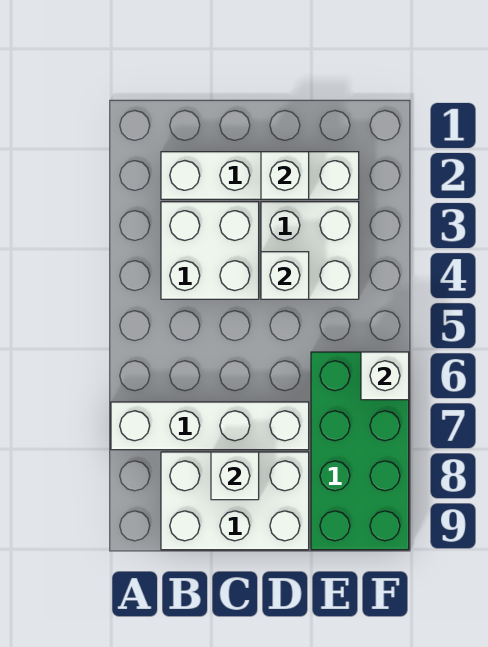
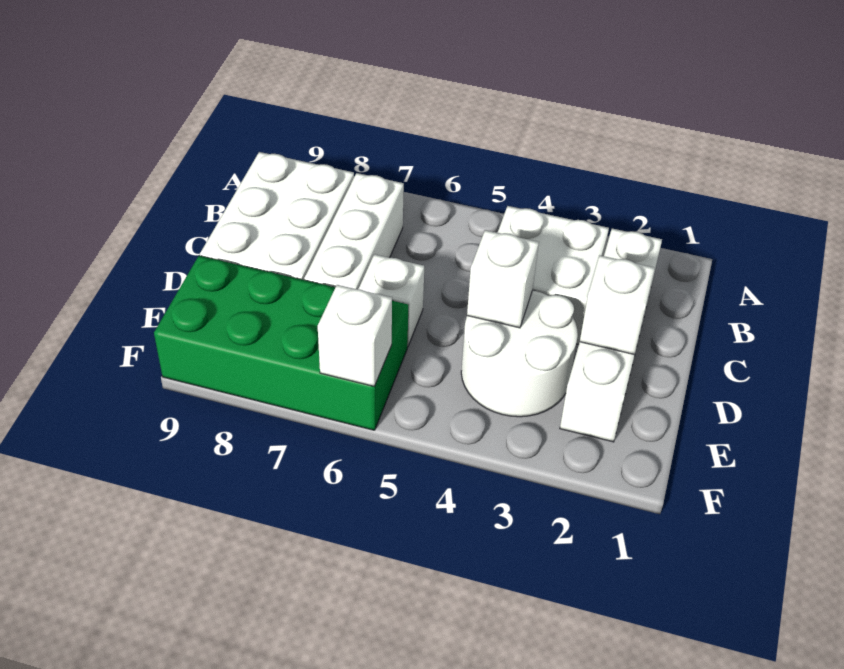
white brick A7:D7 level 1 -> white brick B7:D7 level 1
white brick C8 level 2 -> white brick D6 level 1
white brick D3:E4 level 1 -> white round brick D3:E4 level 1

